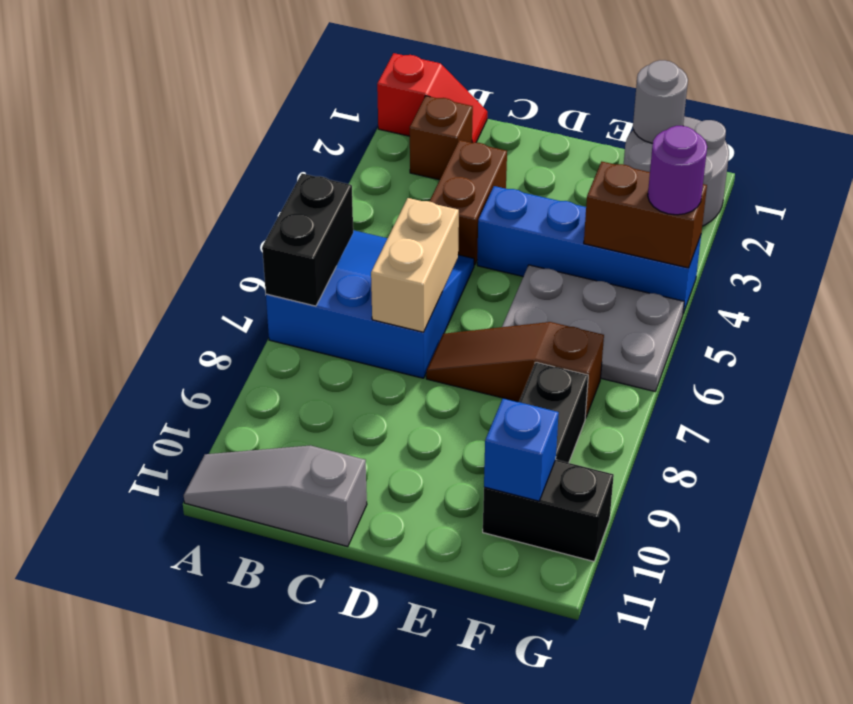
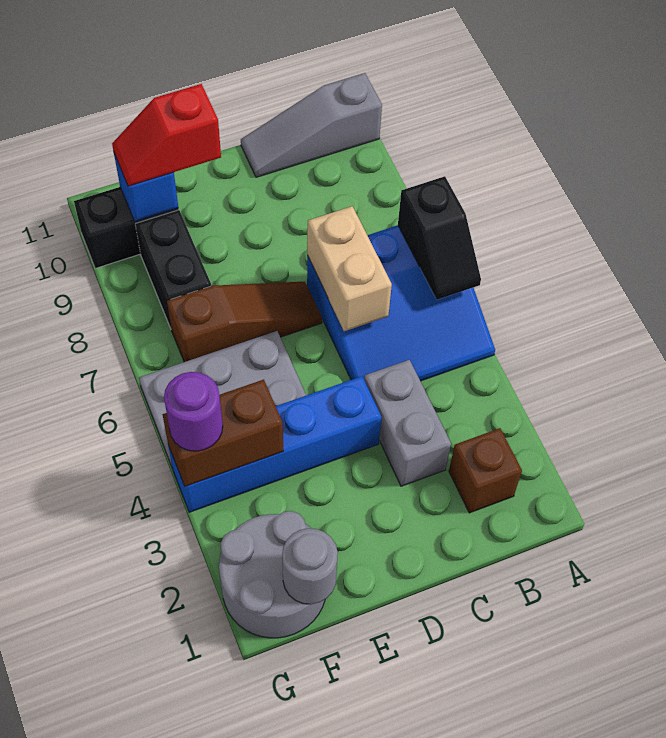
red slope A1:B1 level 1 top A -> red slope E10:F10 level 3 top E
black brick A6:A7 level 2 -> black slope A6:A7 level 2 top 7
grey slope A11:C11 level 1 top C -> grey slope A11:C11 level 1 top A
brown brick C3:C4 level 1 -> grey brick C3:C4 level 1

